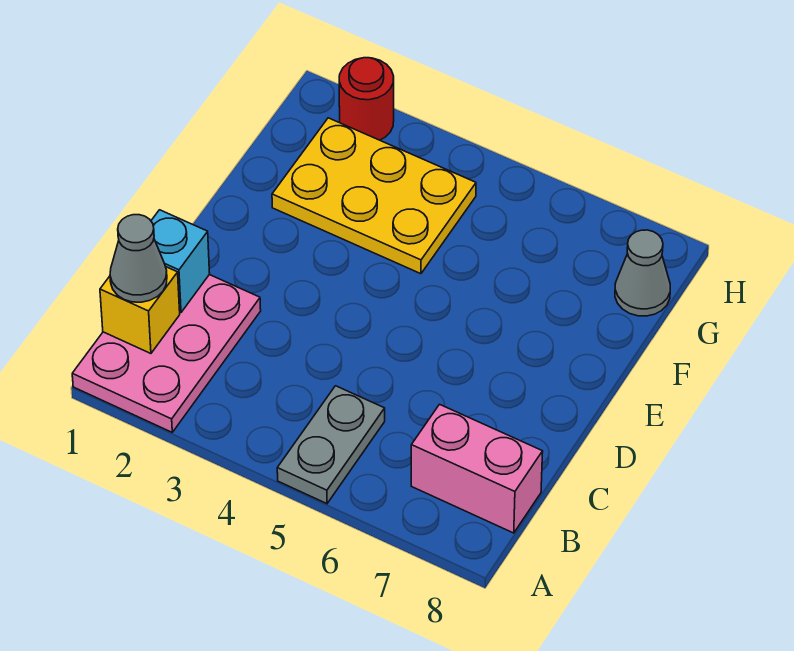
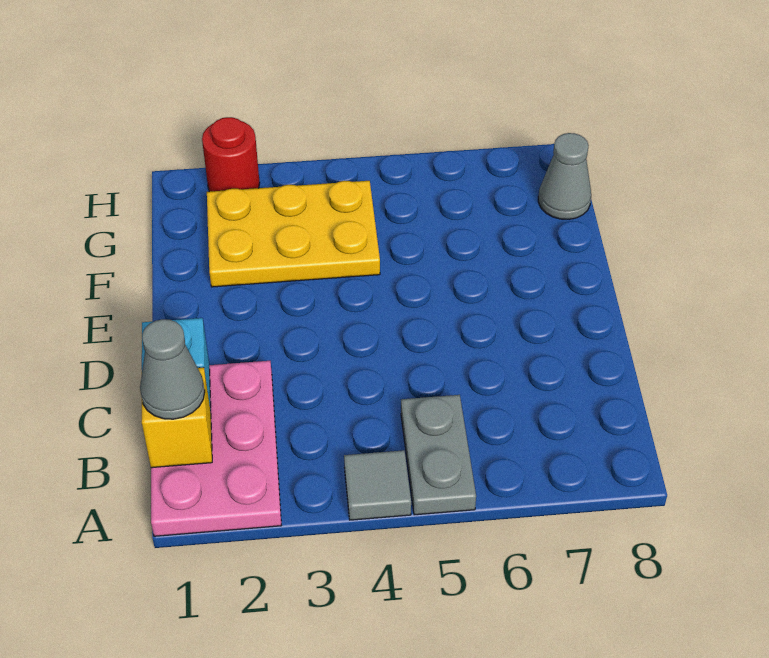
none -> grey tile A4 level 1
pink brick B7:B8 level 1 -> none

